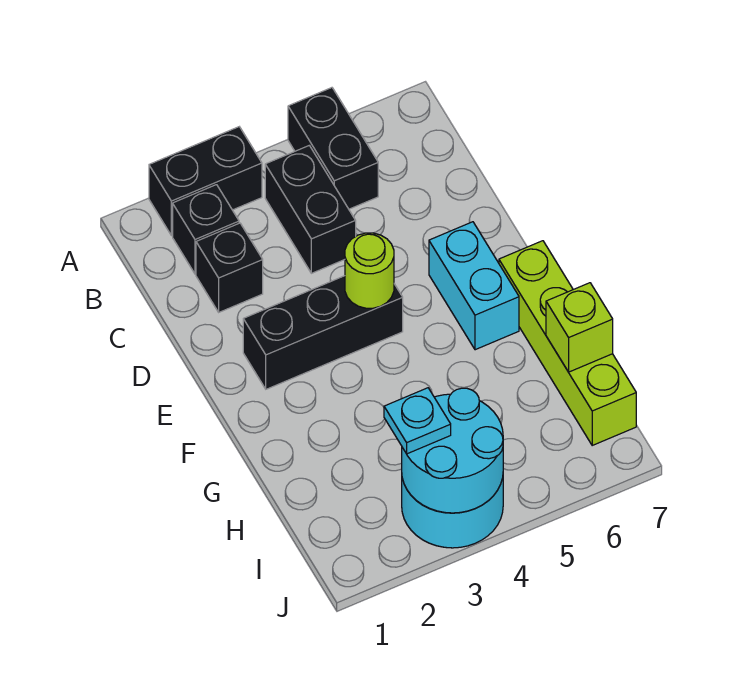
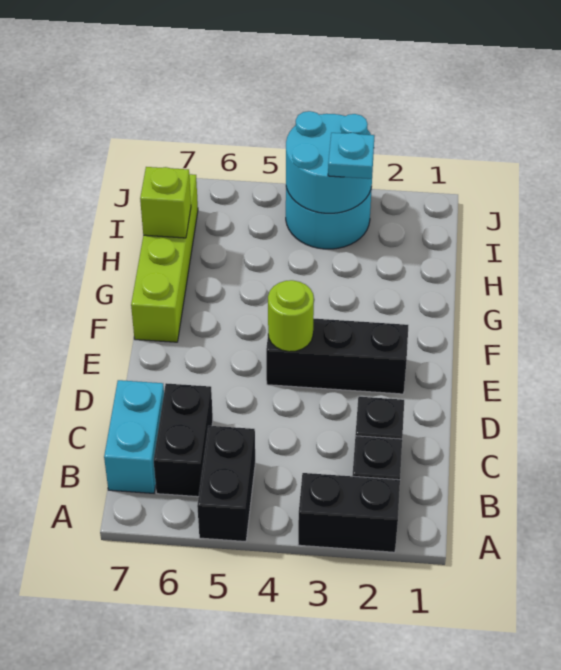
black brick B4:C4 level 1 -> black brick B6:C6 level 1
cyan brick E6:F6 level 1 -> cyan brick B7:C7 level 1

